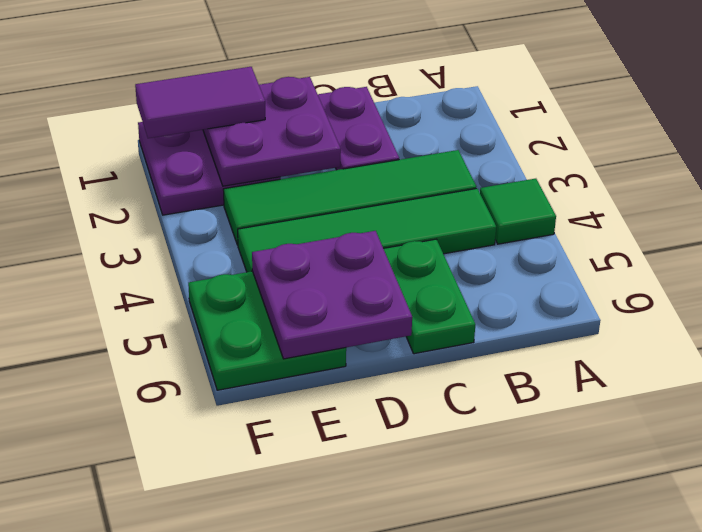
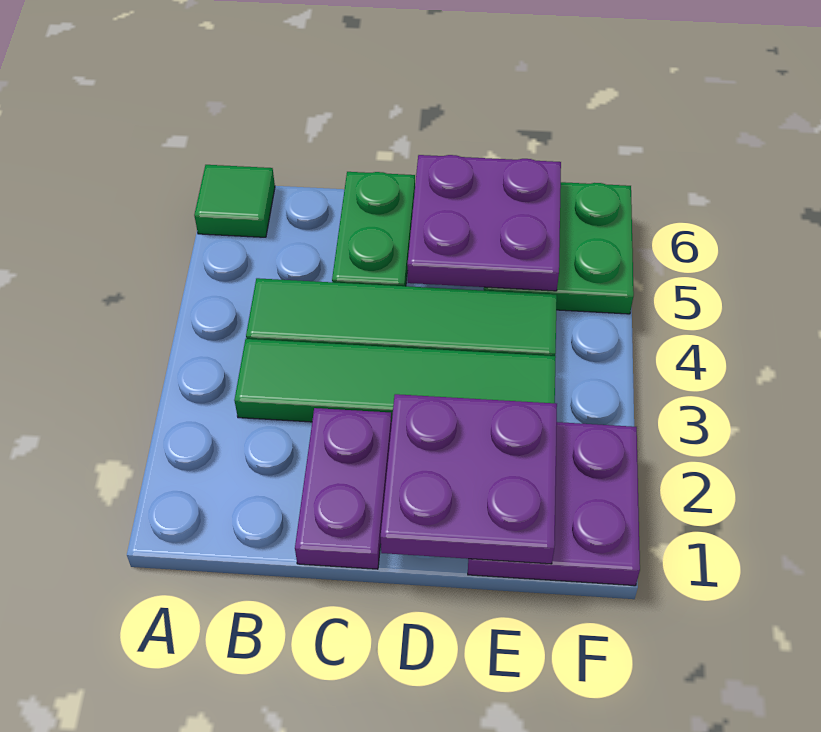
green tile A4 level 1 -> green tile A6 level 1
purple tile E1:F1 level 3 -> none

